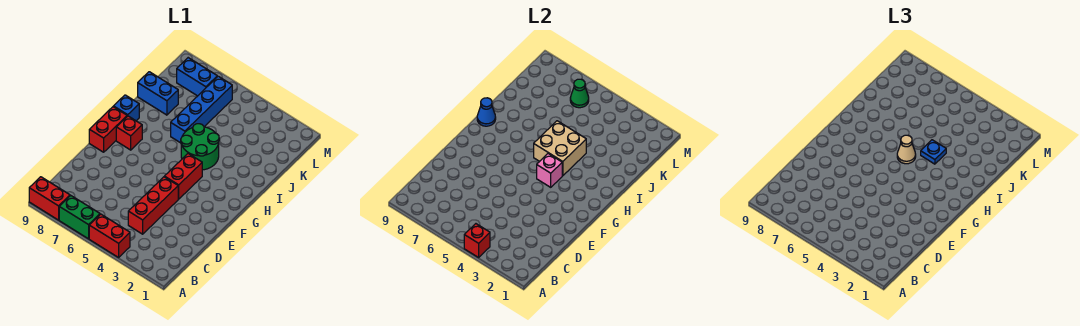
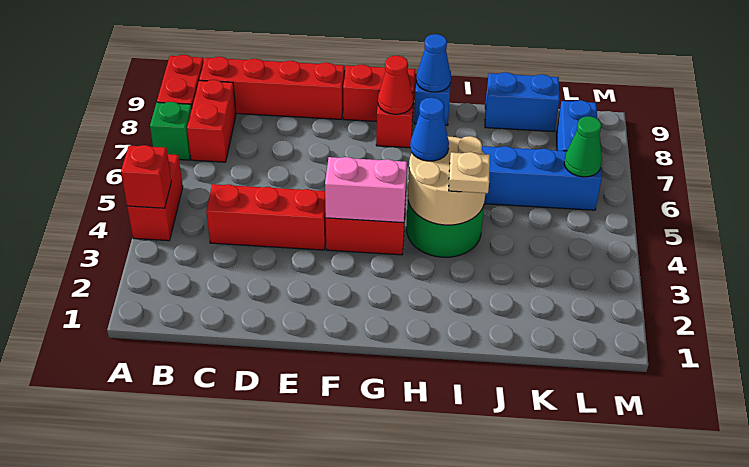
green brick A6:A7 level 1 -> green brick A7 level 1
none -> red brick B7:B8 level 1
none -> red brick B9:E9 level 1
pink brick G4 level 2 -> pink brick F4:G4 level 2
none -> red cone G8 level 2
tan brick H4:I5 level 2 -> tan round brick H4:I5 level 2
tan cone H5 level 3 -> blue cone H5 level 3
blue plate I4 level 3 -> tan plate I4 level 3
blue brick J8:J9 level 1 -> blue brick J9:K9 level 1

